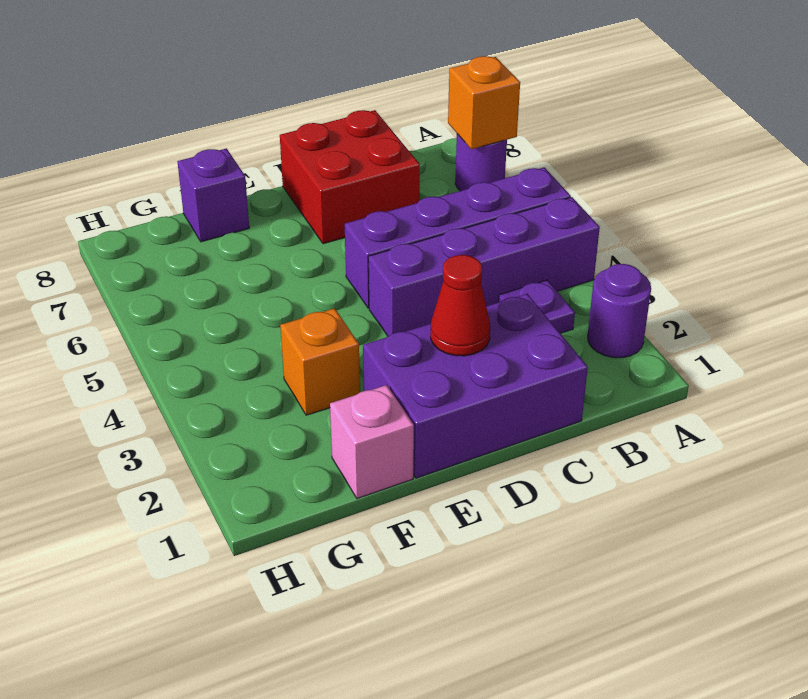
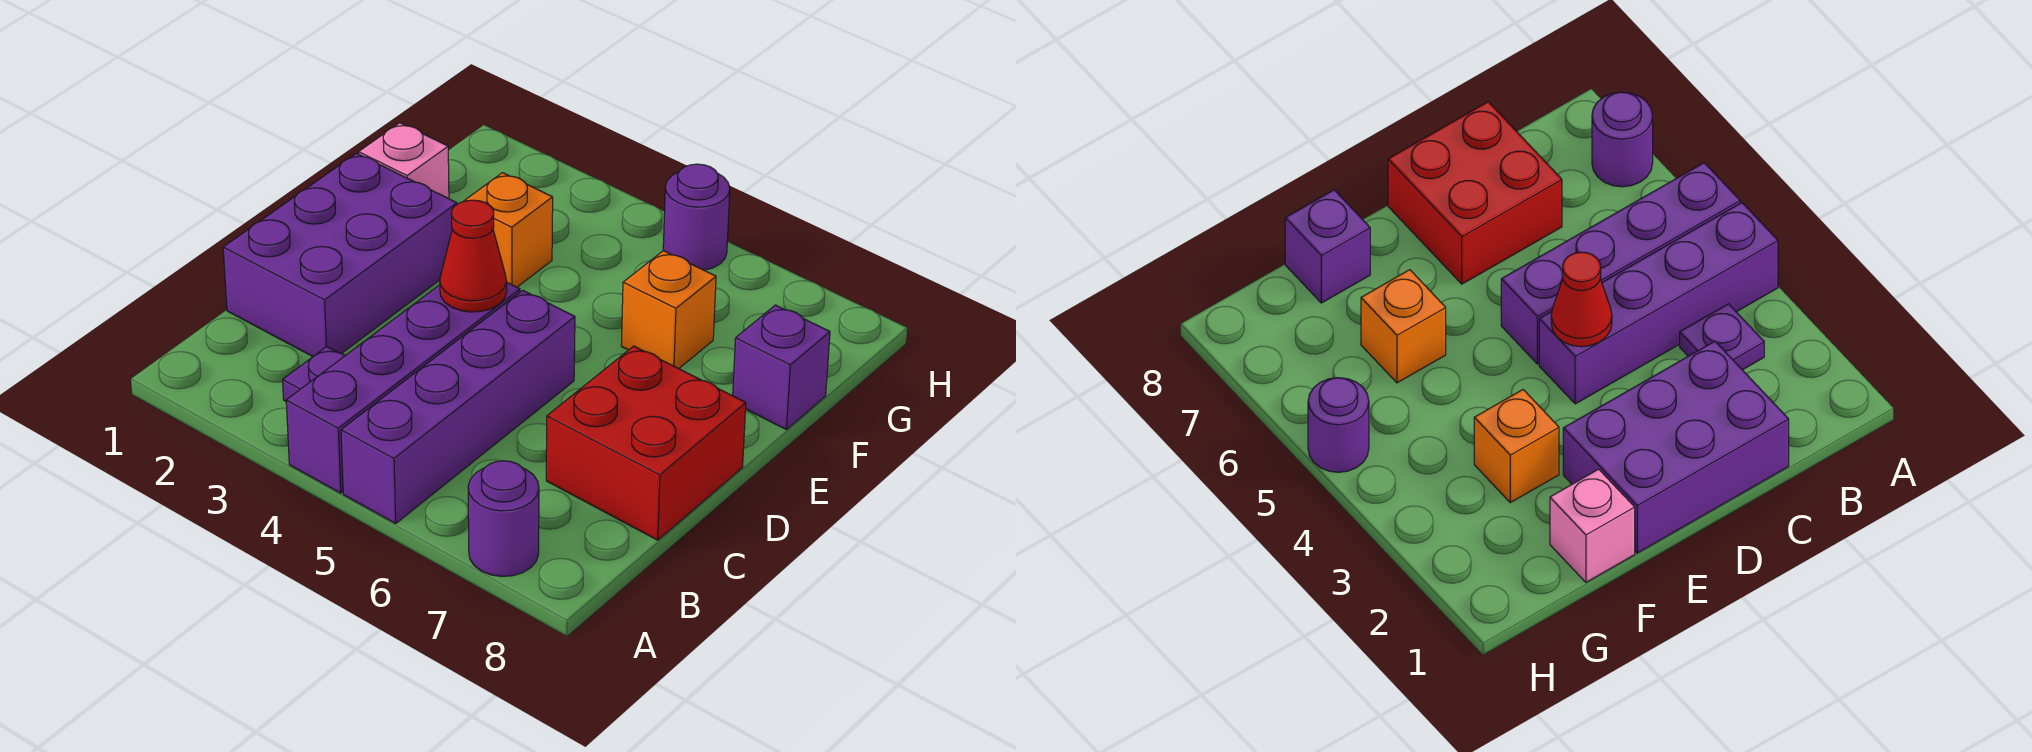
purple round brick A2 level 1 -> purple round brick H5 level 1
orange brick A7 level 2 -> orange brick F6 level 1
red cone D2 level 2 -> red cone D4 level 2

